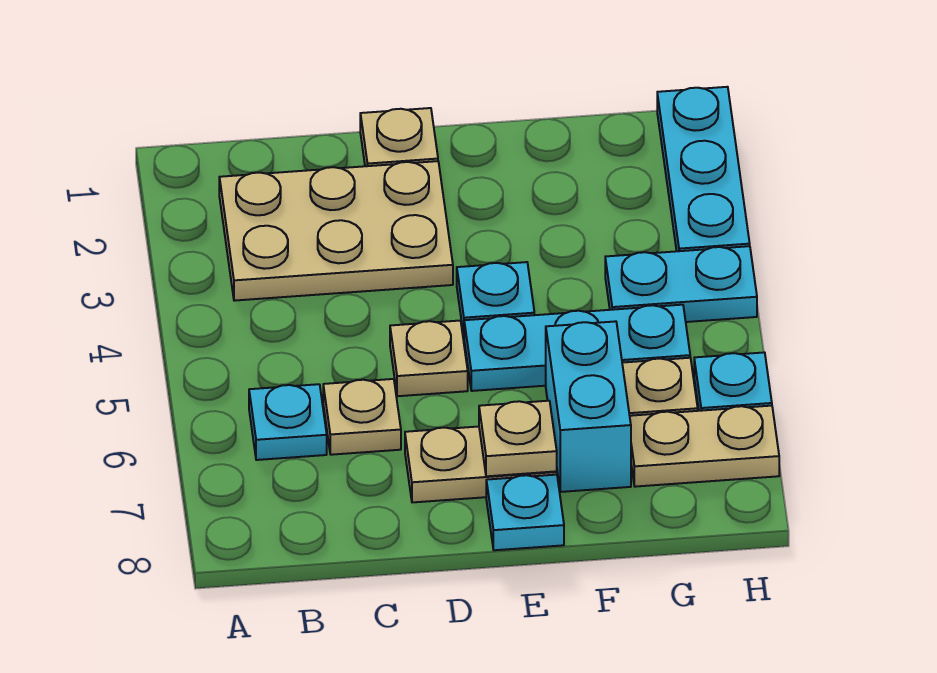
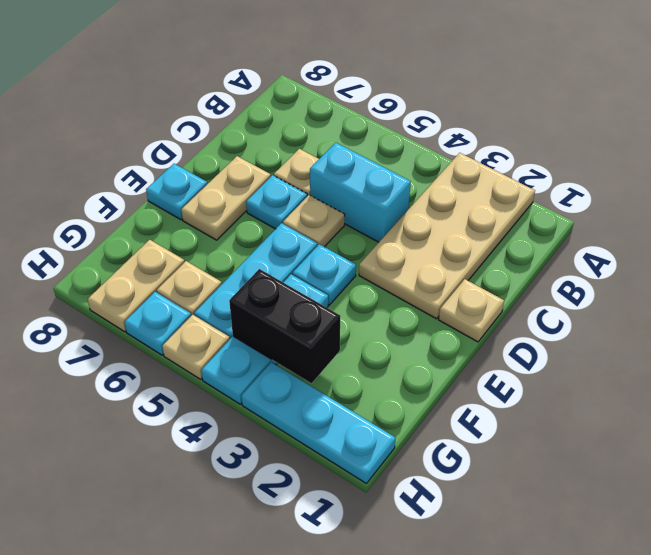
tan plate B2:D3 level 1 -> tan plate A2:D3 level 1
cyan plate B6 level 1 -> cyan plate D6 level 1
tan plate E7 level 2 -> tan plate H5 level 1
cyan brick F6:F7 level 1 -> cyan brick C4:C5 level 1
none -> black brick G3:G4 level 2
cyan plate G4:H4 level 1 -> cyan plate F4:H4 level 1

